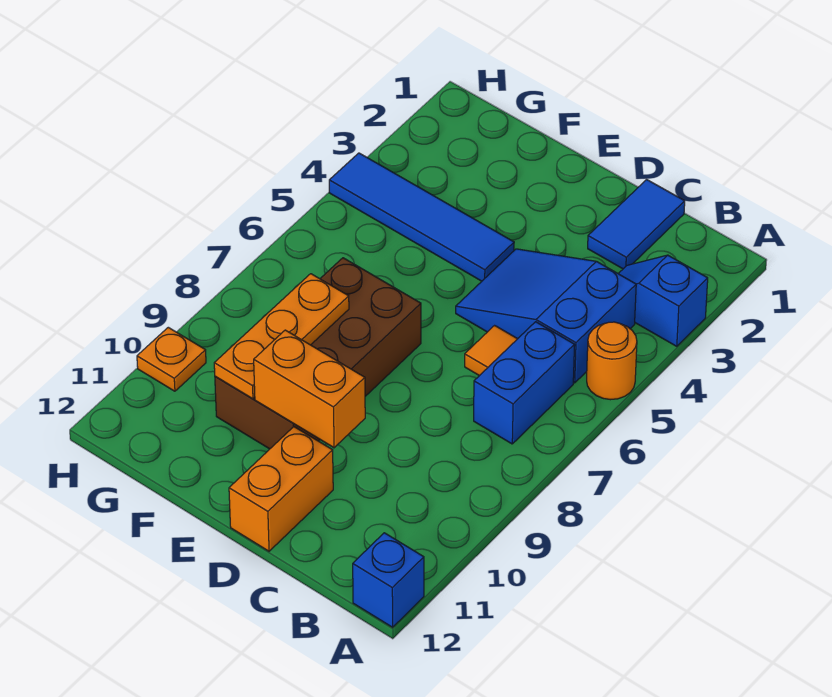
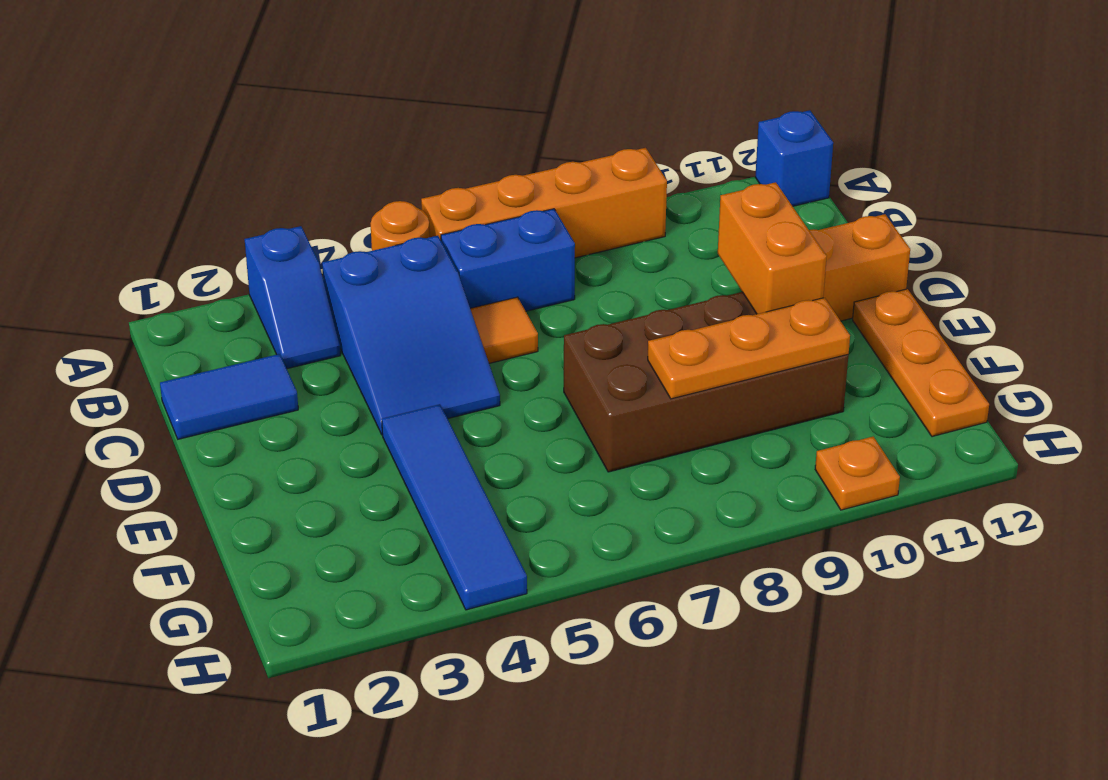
none -> orange brick A6:A9 level 1
none -> orange plate E12:G12 level 1

